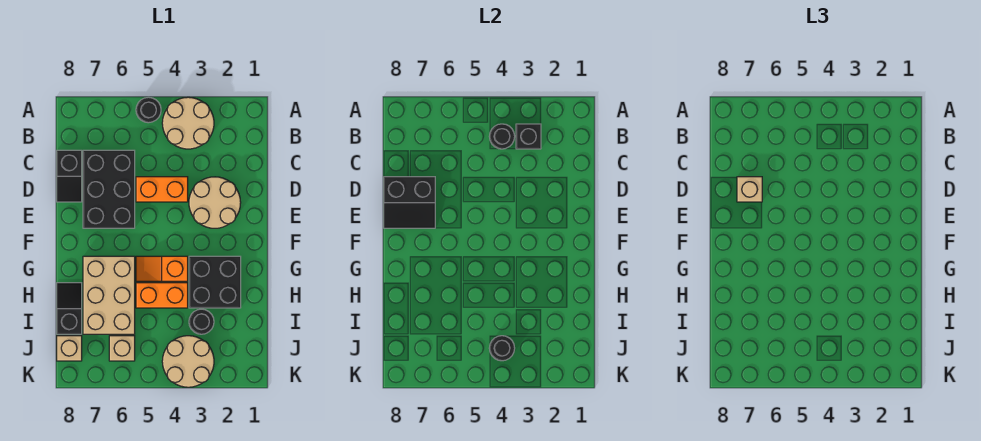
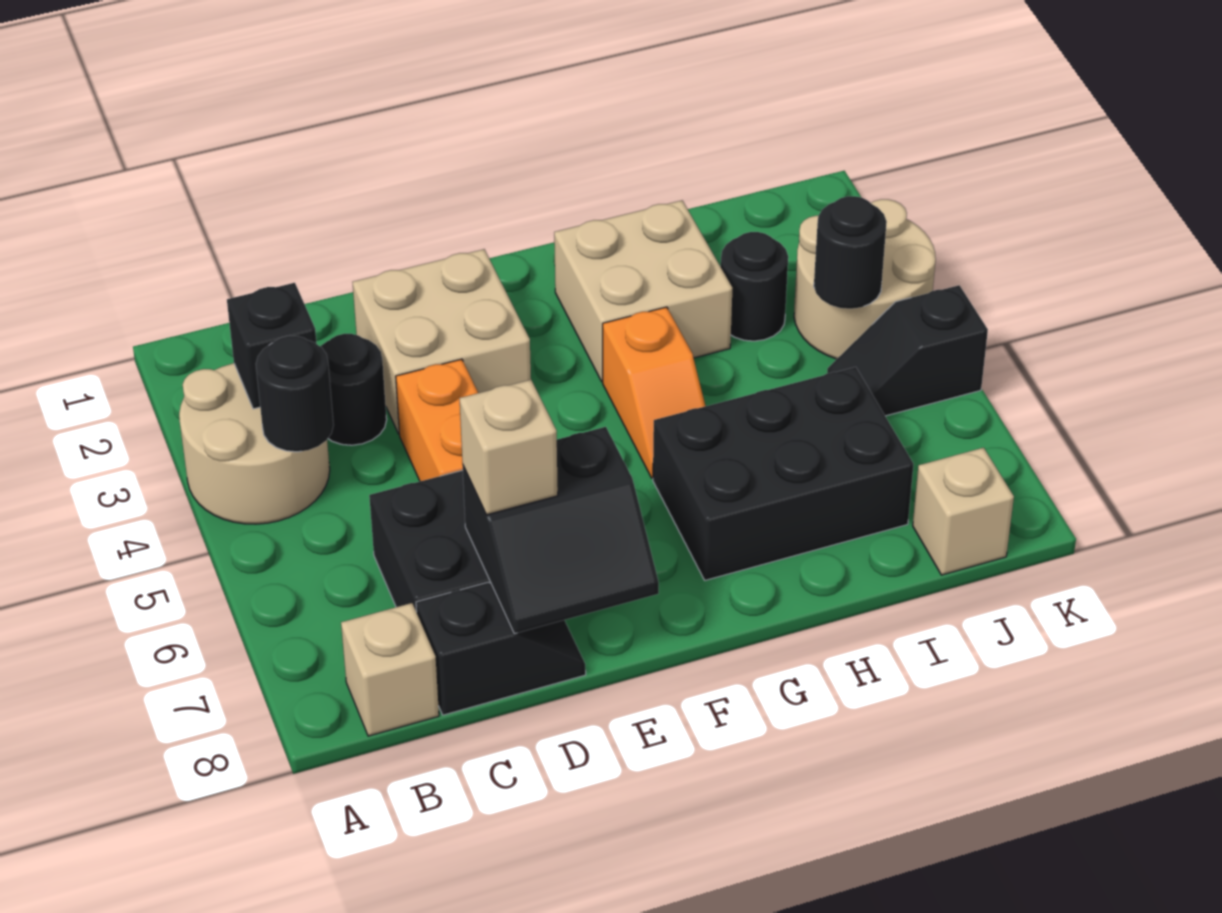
black round brick A5 level 1 -> black round brick C3 level 1
tan round brick D2:E3 level 1 -> tan brick D2:E3 level 1
black slope D7:E8 level 2 top D -> black slope D7:E8 level 2 top 7
black brick G2:H3 level 1 -> tan brick G2:H3 level 1
tan brick G6:I7 level 1 -> black brick G6:I7 level 1
orange brick H4:H5 level 1 -> none
black slope H8:I8 level 1 top I -> black slope J5:K5 level 1 top K
tan brick J6 level 1 -> tan brick B8 level 1

